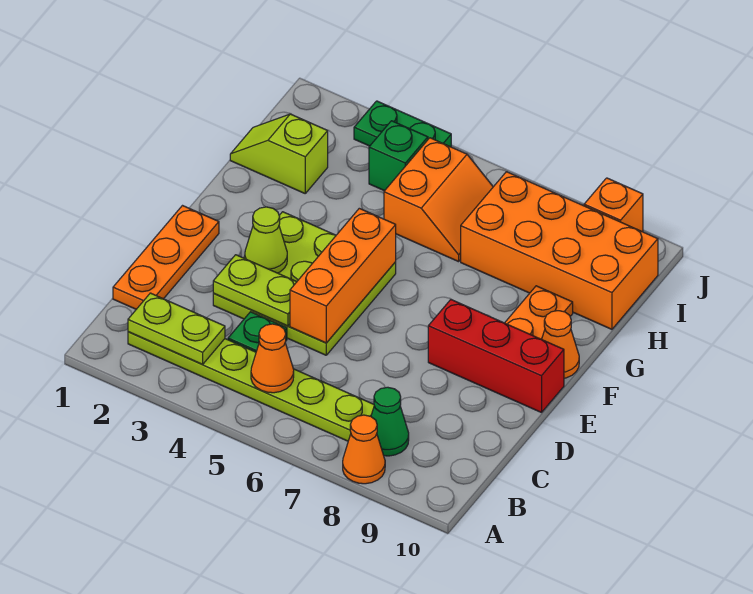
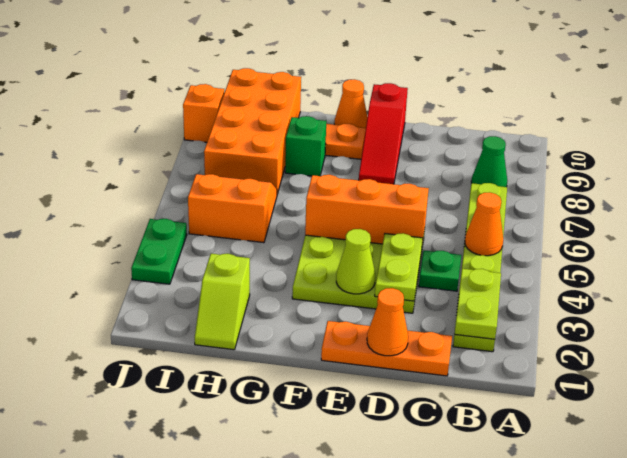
orange cone A8 level 1 -> orange cone D1 level 2
red brick E8:E10 level 1 -> red slope E8:E10 level 1 top 10
green brick I4 level 1 -> green brick G8 level 1

